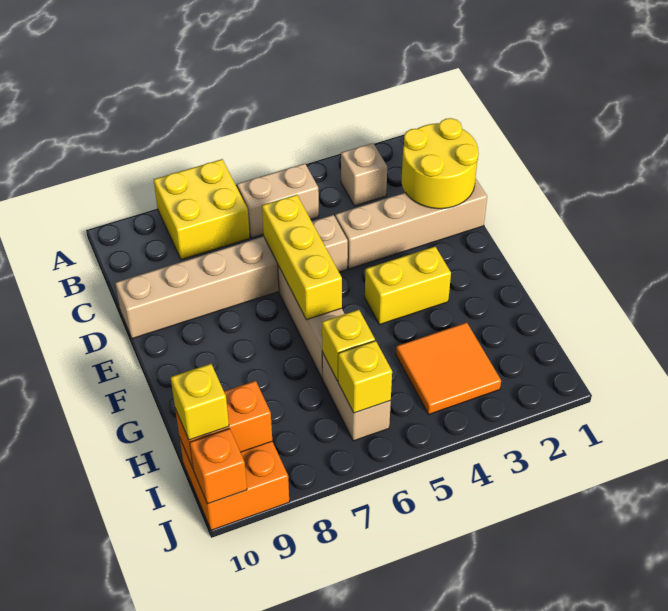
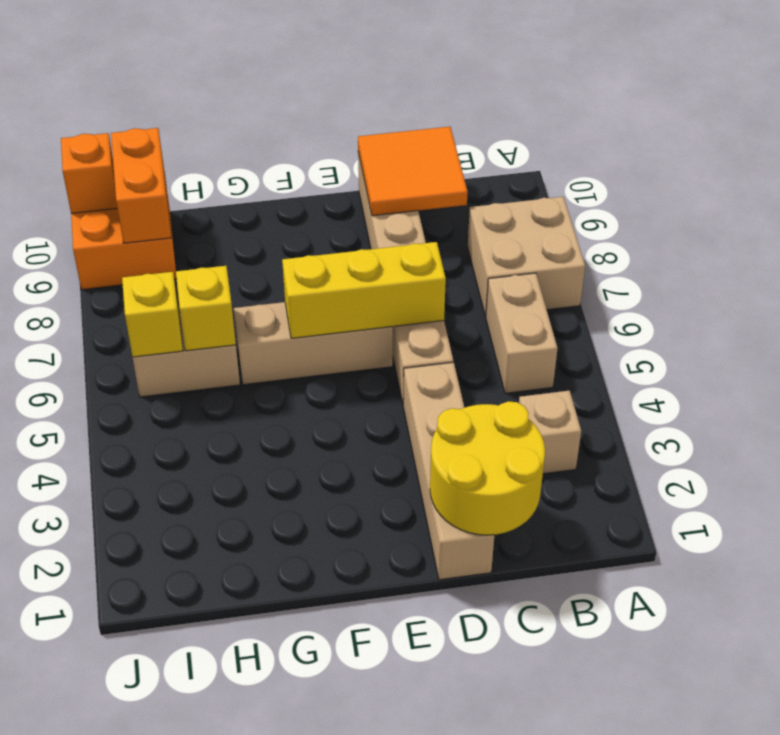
yellow brick A7:B8 level 1 -> tan brick A7:B8 level 1
yellow brick F3:F4 level 1 -> none
orange tile H3:I4 level 1 -> orange tile C9:D10 level 2
yellow brick I10 level 3 -> none

